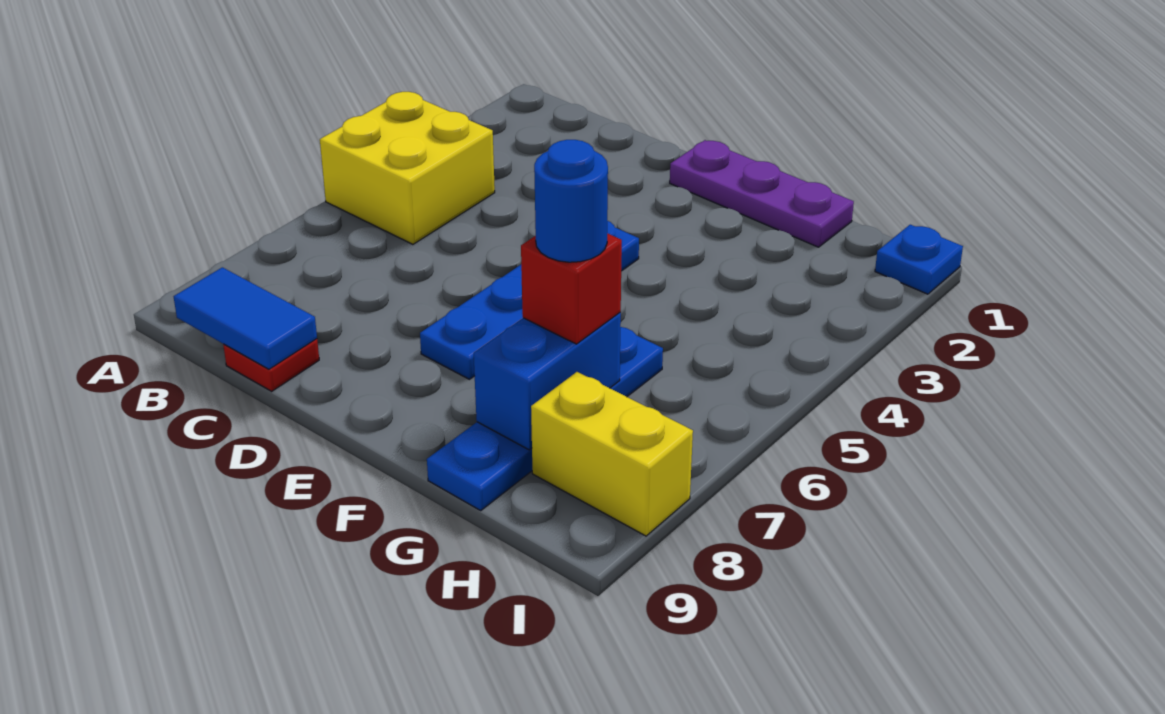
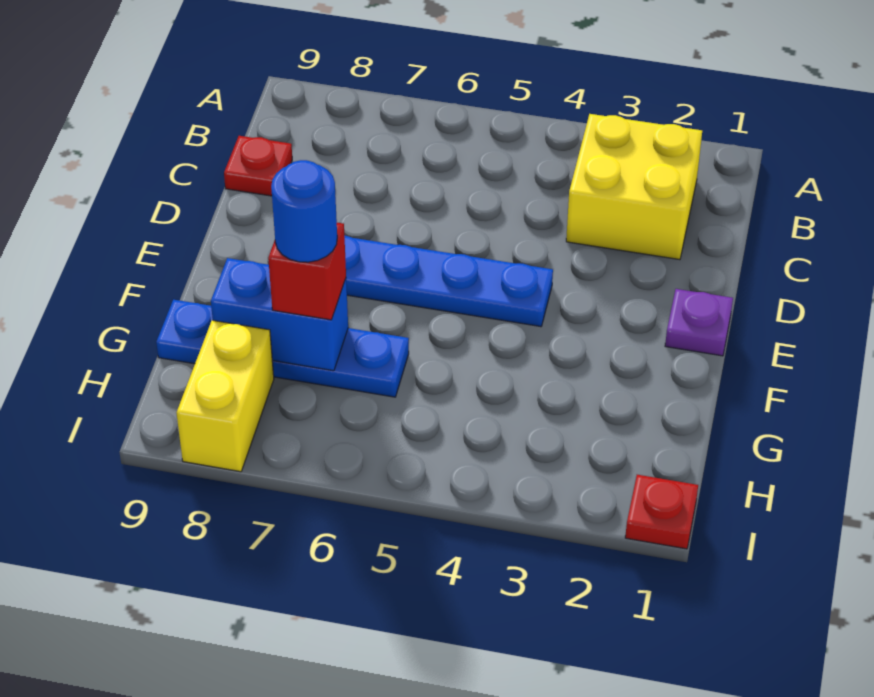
yellow brick A4:B5 level 1 -> yellow brick B2:C3 level 1
blue tile B9:C9 level 2 -> none
purple plate E1:G1 level 1 -> purple plate E1 level 1
blue plate I1 level 1 -> red plate I1 level 1

